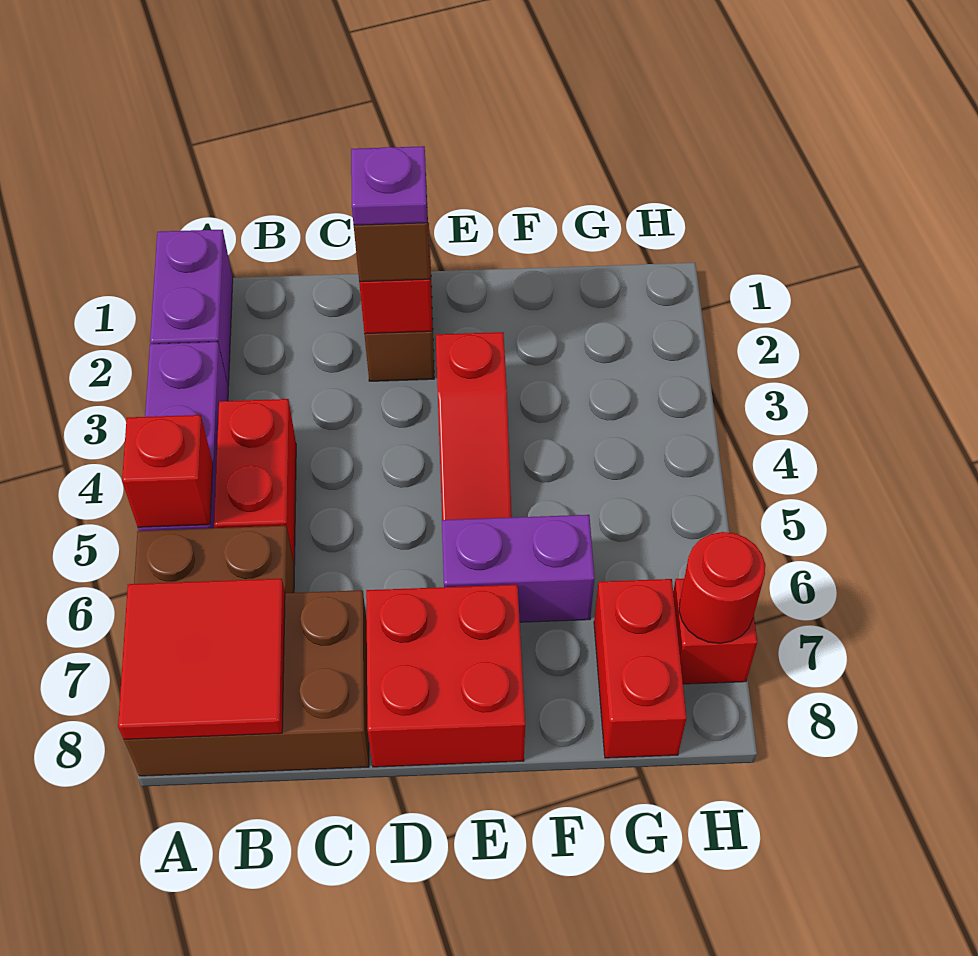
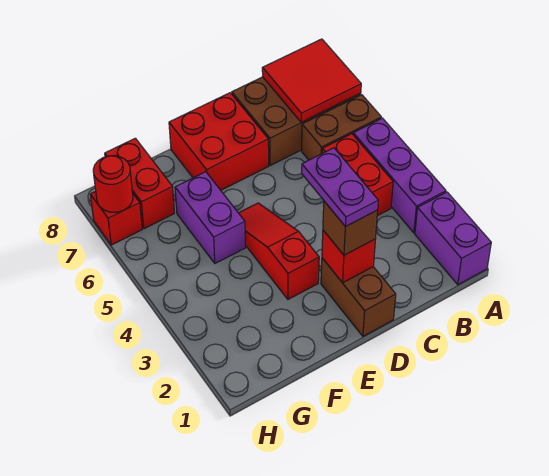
red brick A5 level 2 -> none
purple plate D2 level 4 -> purple plate D2:D3 level 4
purple brick E6:F6 level 1 -> purple brick F5:F6 level 1

